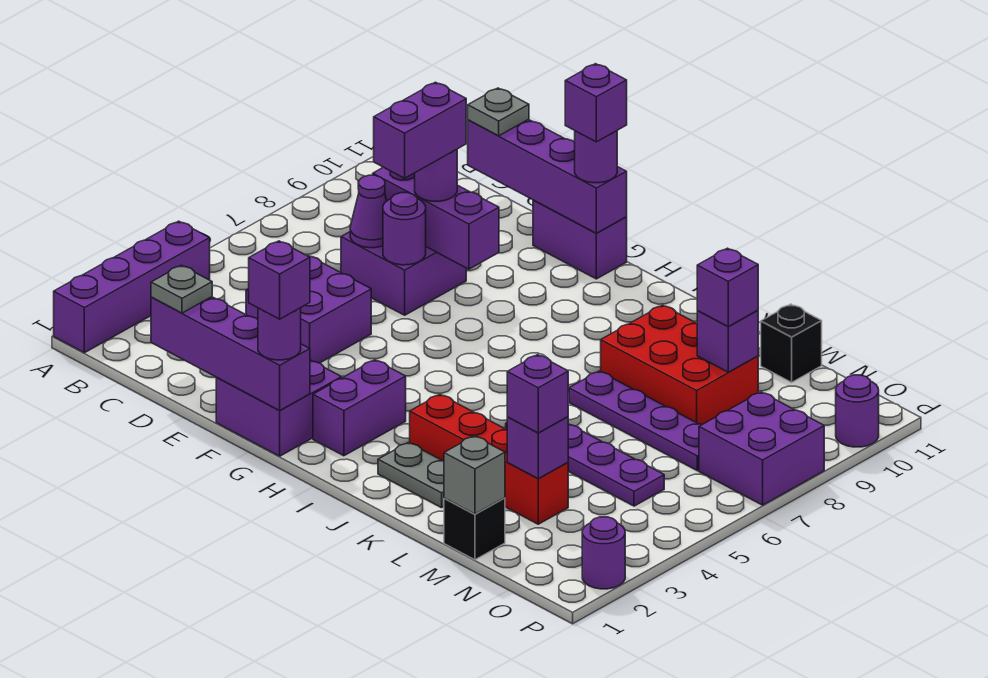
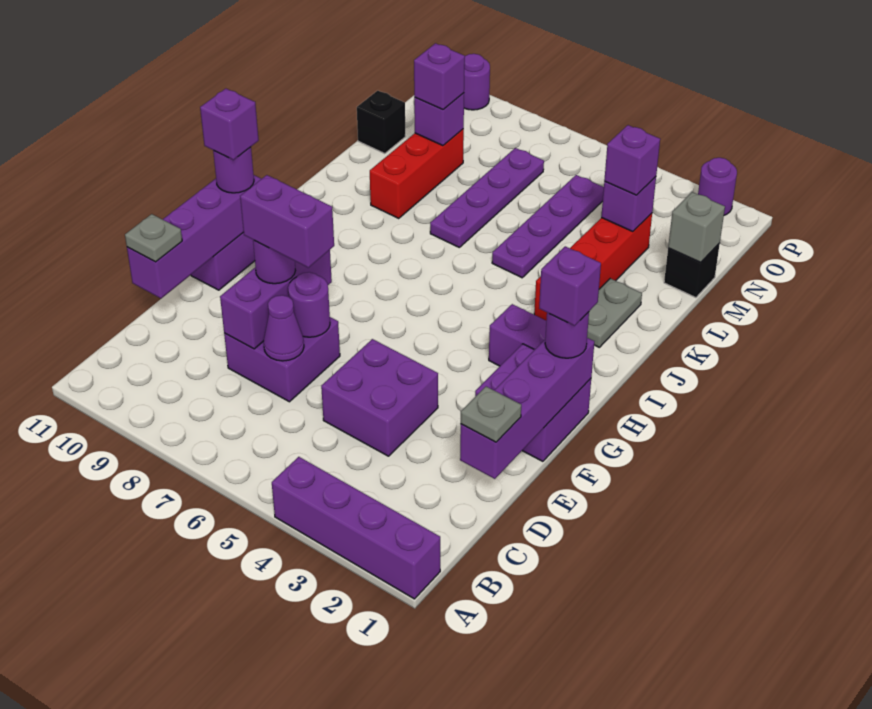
red brick K8:M9 level 1 -> red brick K9:M9 level 1
purple brick O7:P8 level 1 -> none

